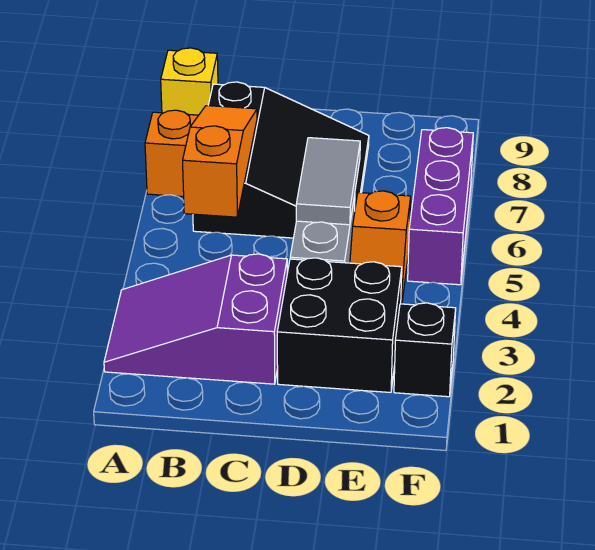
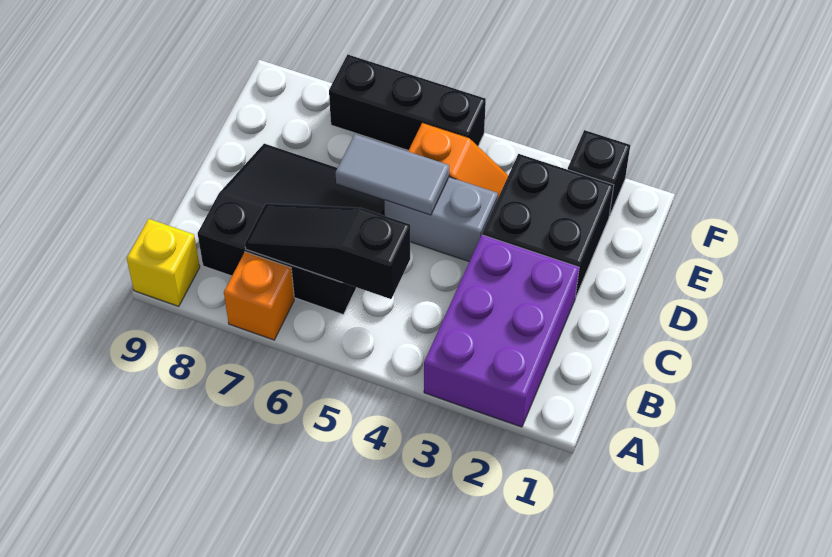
purple slope A2:C3 level 1 top C -> purple brick A2:C3 level 1
orange slope B5:B7 level 2 top 5 -> black slope B5:B7 level 2 top 5
purple brick F5:F7 level 1 -> black brick F5:F7 level 1

